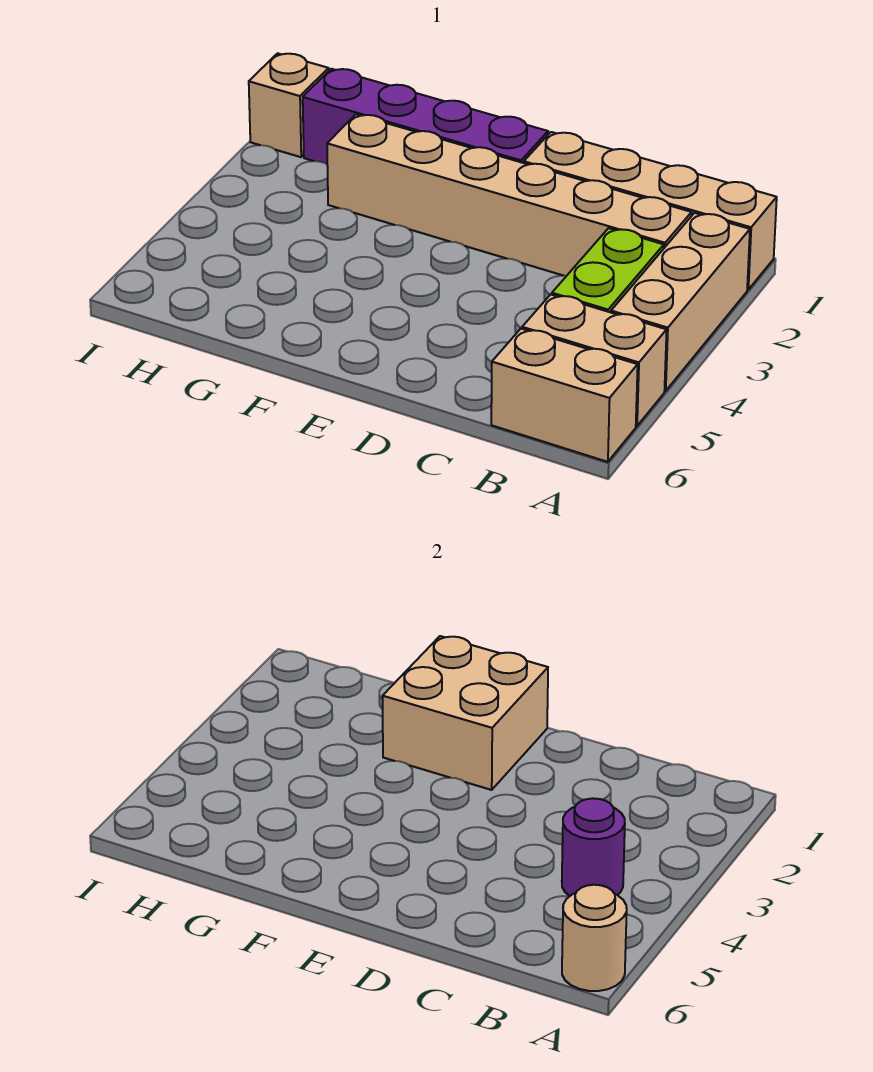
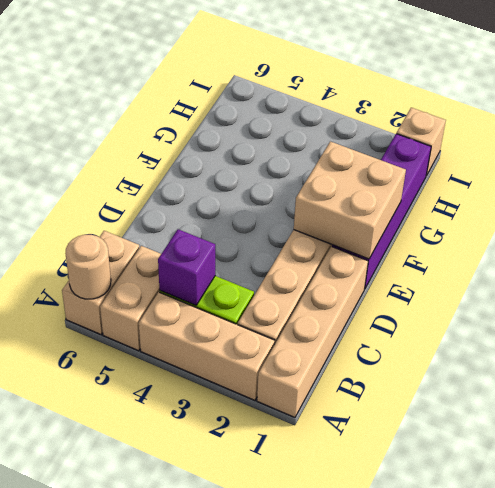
purple round brick B4 level 2 -> purple brick B4 level 2

